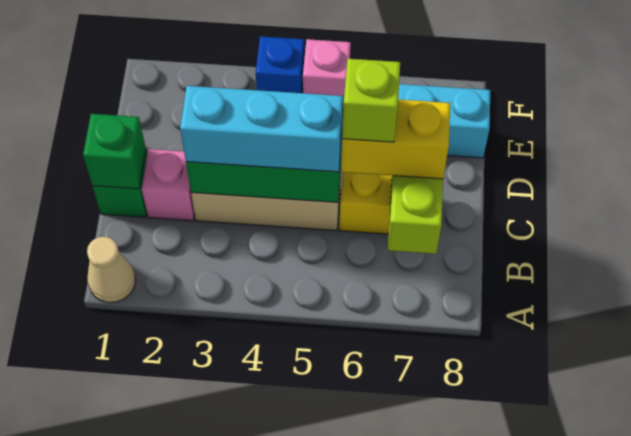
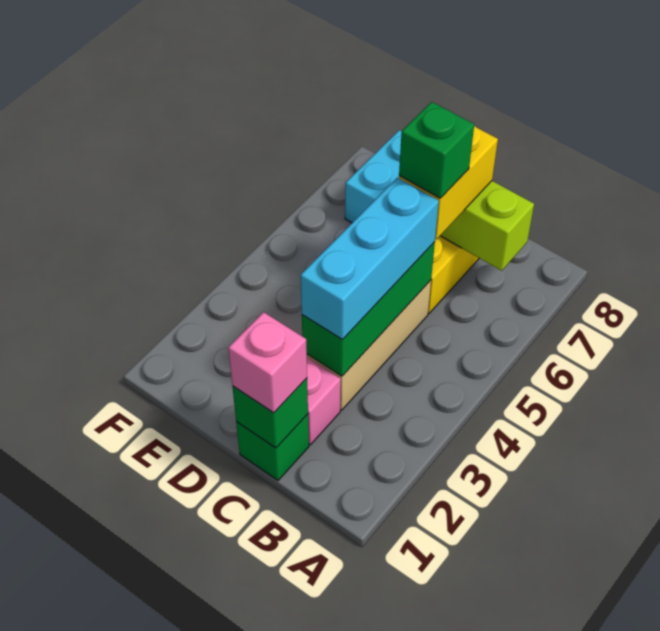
tan cone A1 level 1 -> none
lime brick C6 level 4 -> green brick C6 level 4
blue brick F4 level 1 -> none
pink brick F5 level 1 -> pink brick C1 level 3

